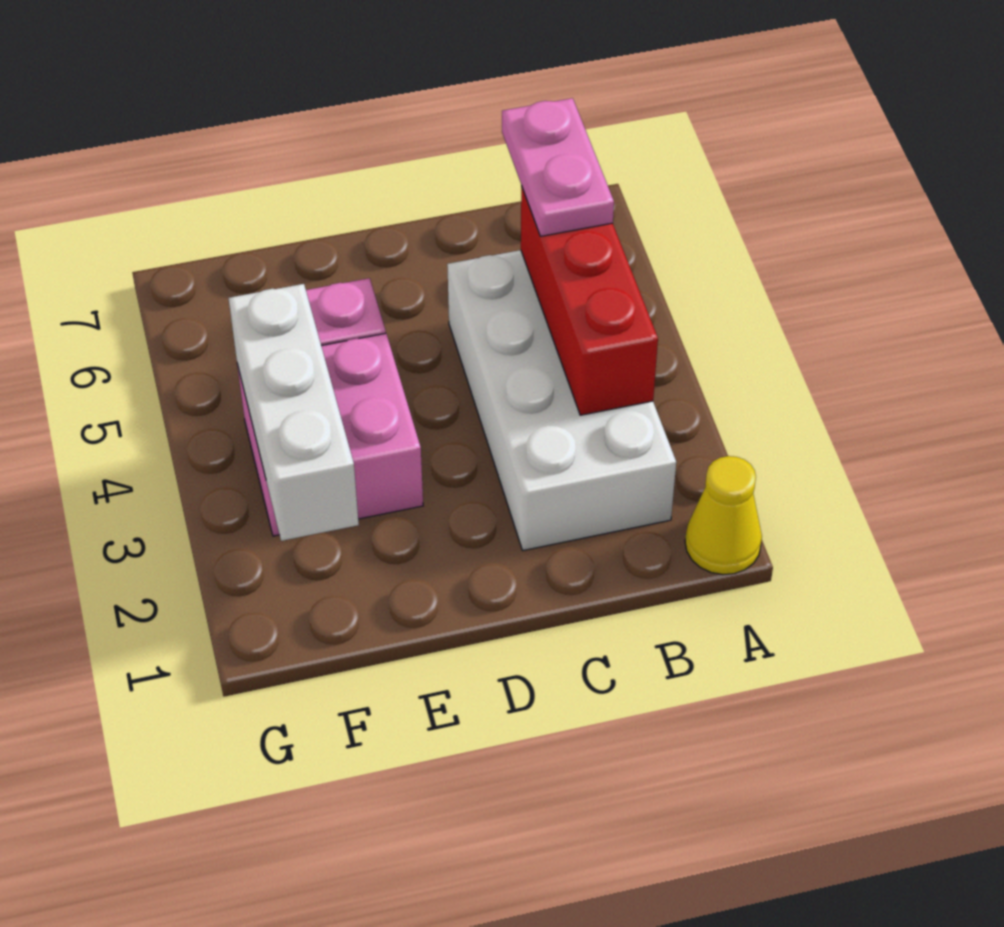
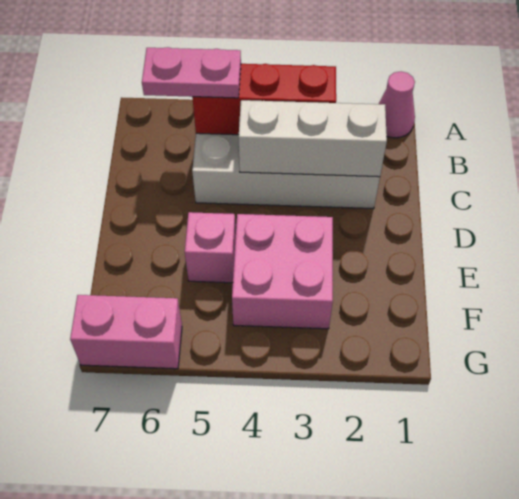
yellow cone A1 level 1 -> pink cone A1 level 1
white brick F2:F4 level 2 -> white brick C2:C4 level 2
none -> pink brick G6:G7 level 1

